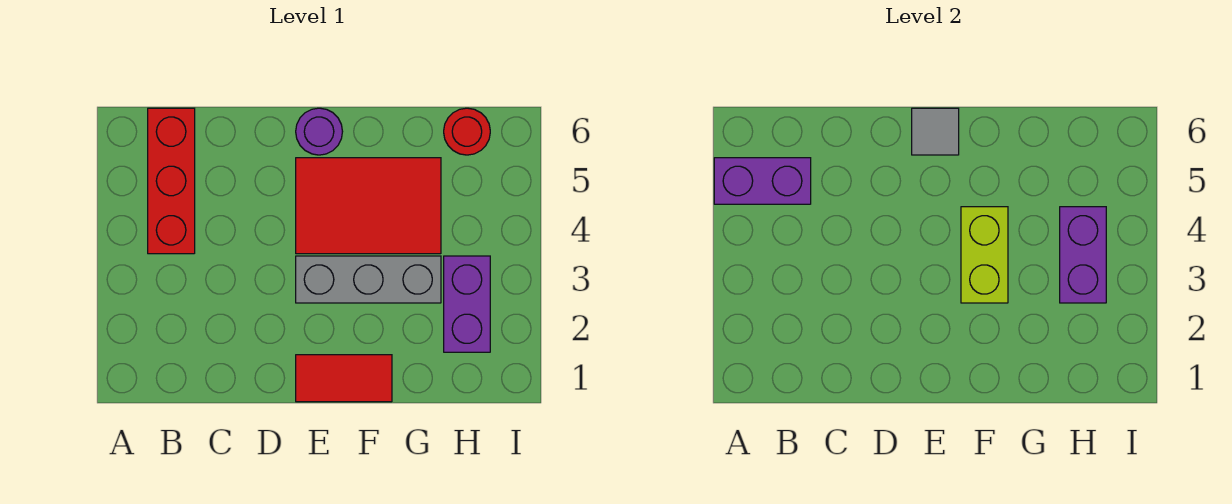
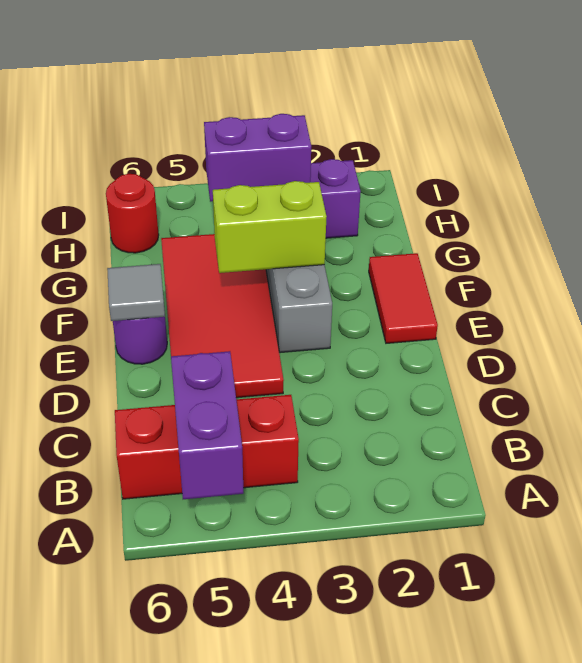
red tile E4:G5 level 1 -> red tile D4:G5 level 1

